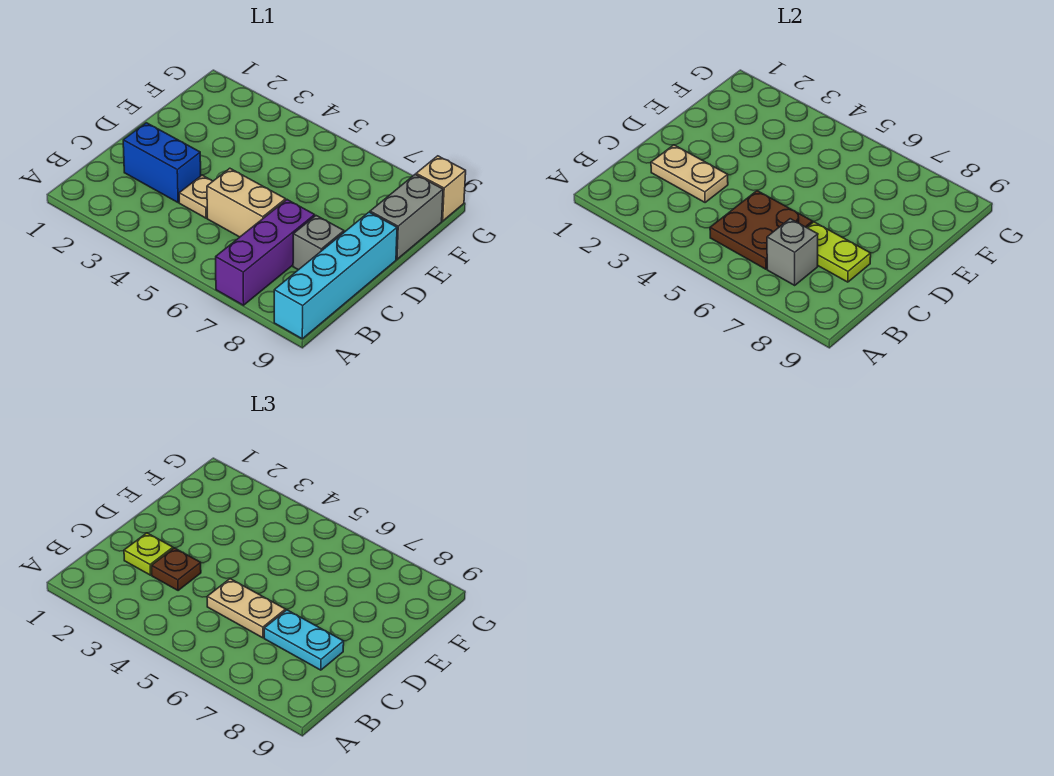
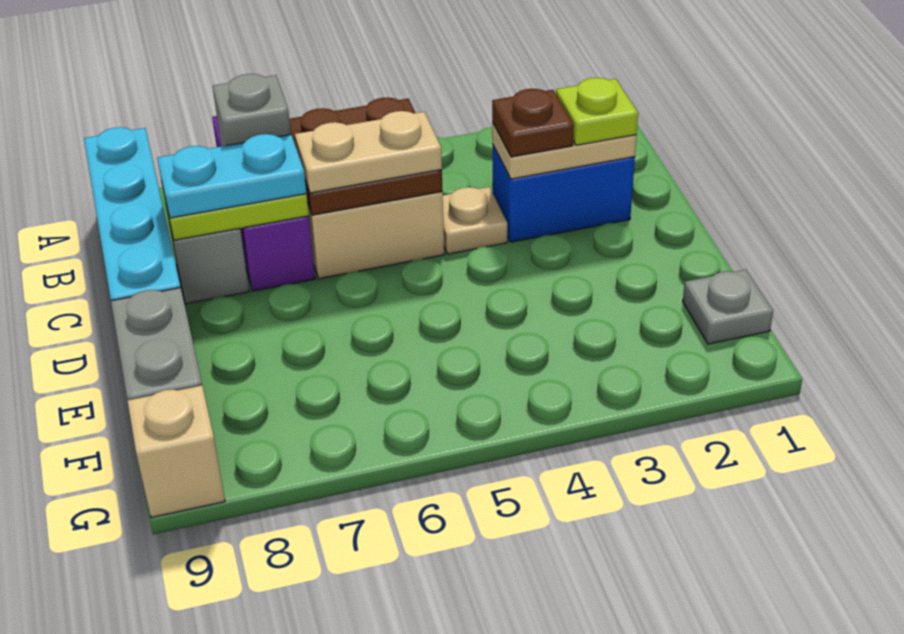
none -> grey plate F1 level 1

